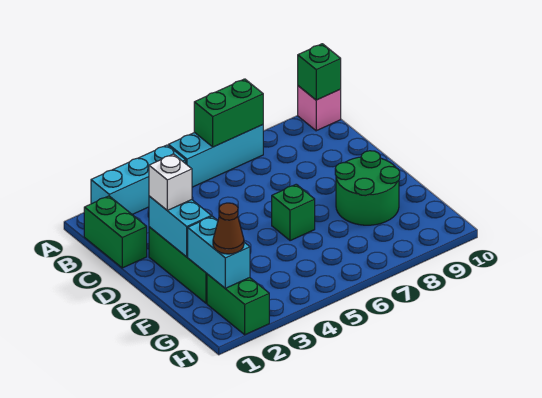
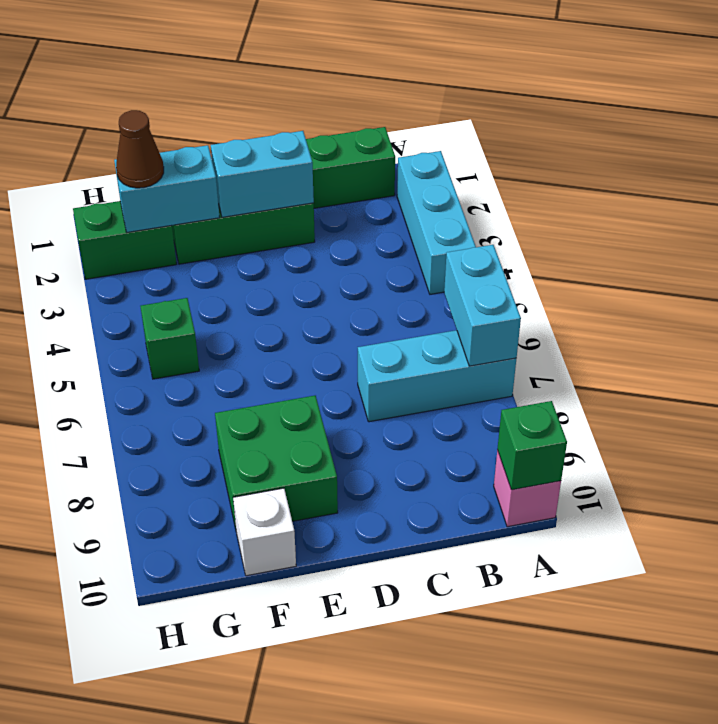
cyan brick A5:A7 level 1 -> cyan brick A7:C7 level 1
green brick A6:A7 level 2 -> cyan brick A6:A7 level 2
white brick D2 level 3 -> white brick F10 level 1
green brick E6 level 1 -> green brick G5 level 1
green round brick E8:F9 level 1 -> green brick E8:F9 level 1

